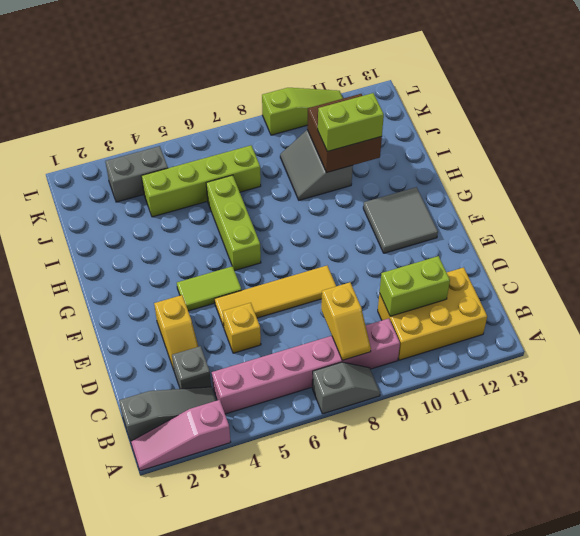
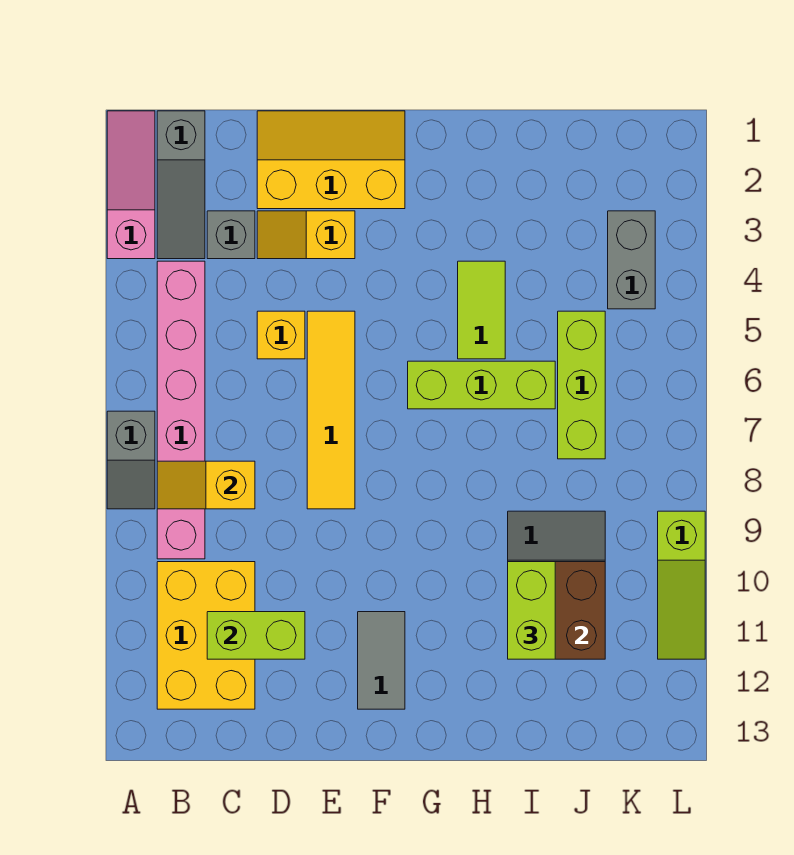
lime brick C10:C11 level 2 -> lime brick C11:D11 level 2
none -> yellow slope D1:F2 level 1 top 2
lime tile F4:F5 level 1 -> lime tile H4:H5 level 1
grey tile F11:G12 level 1 -> grey tile F11:F12 level 1
lime brick J4:J7 level 1 -> lime brick J5:J7 level 1

